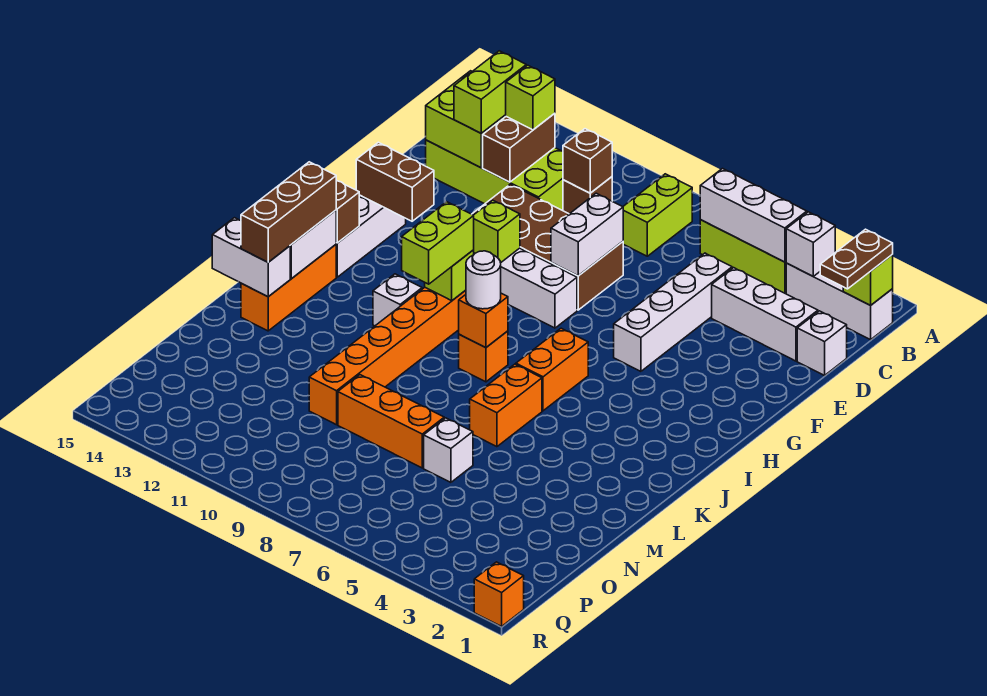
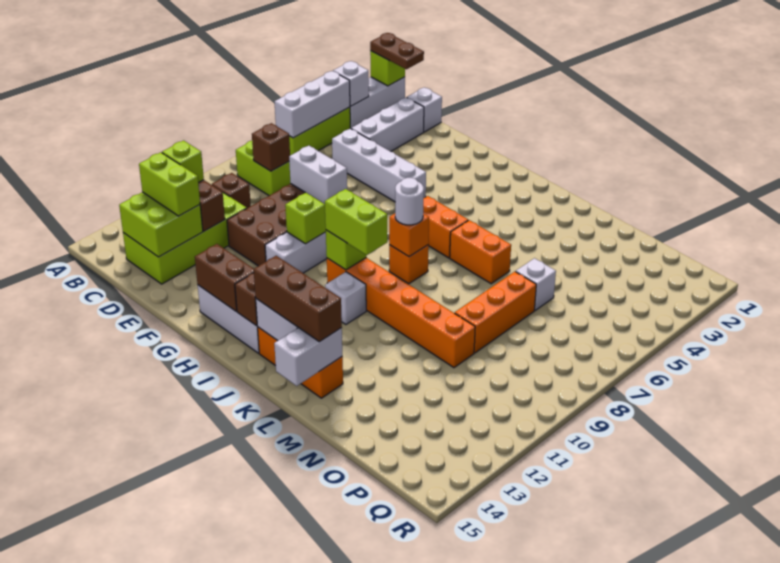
brown brick C10 level 2 -> brown brick C8 level 2
brown brick G13:G14 level 2 -> brown brick G14:H14 level 2
orange brick R1 level 1 -> none

